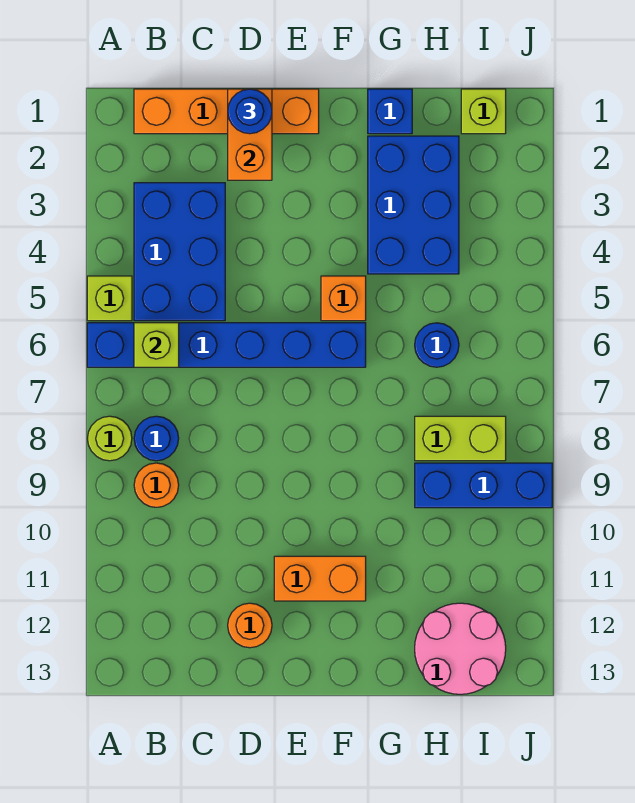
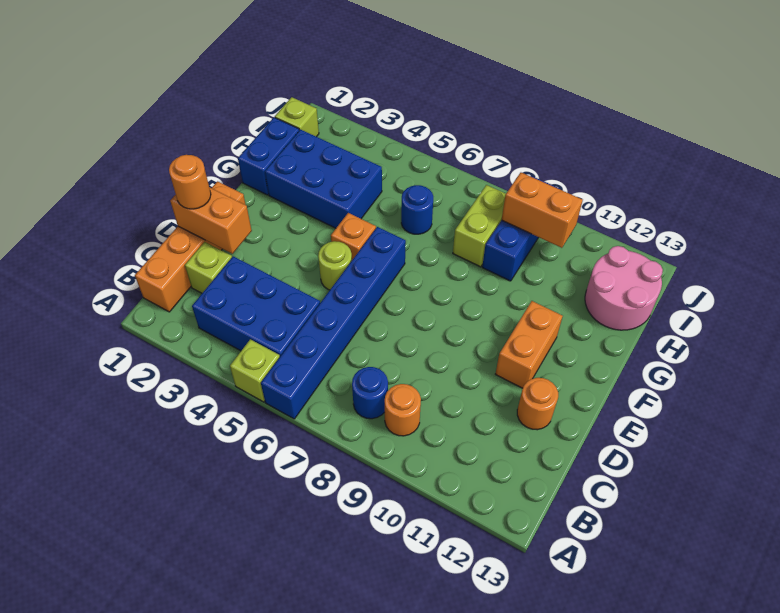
lime round brick A8 level 1 -> lime round brick E5 level 1
lime brick B6 level 2 -> lime brick C2 level 1
blue round brick D1 level 3 -> orange round brick D1 level 3
blue brick G1 level 1 -> blue brick G1:H1 level 1
none -> orange brick I9:I10 level 2

